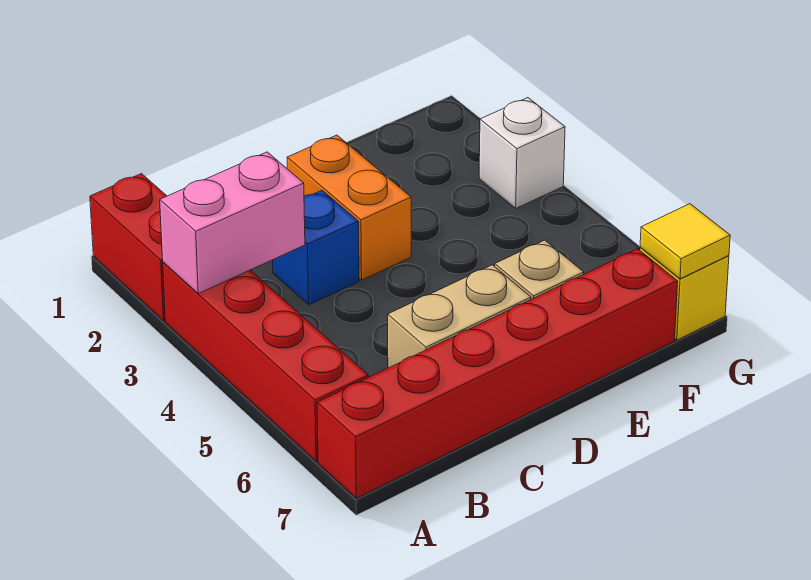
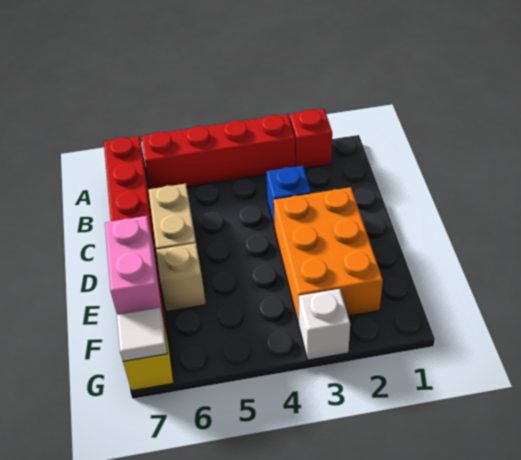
red brick A1:A2 level 1 -> red brick A2 level 1
pink brick A3:B3 level 2 -> pink brick E7:F7 level 2
orange brick D2:D3 level 1 -> orange brick D2:F3 level 1
yellow tile G7 level 2 -> white tile G7 level 2

